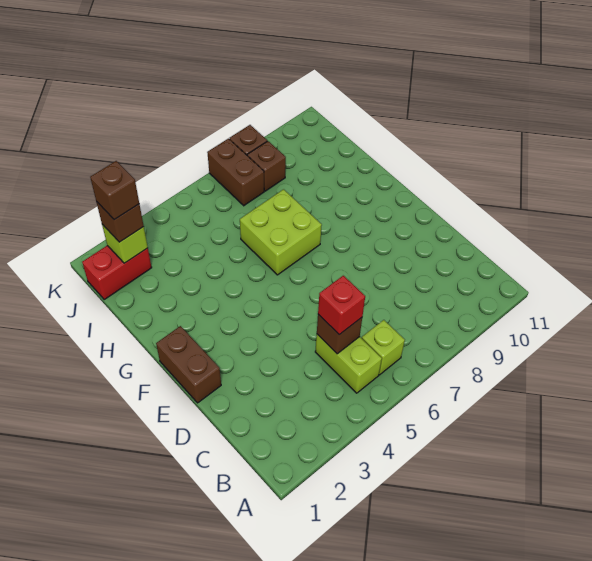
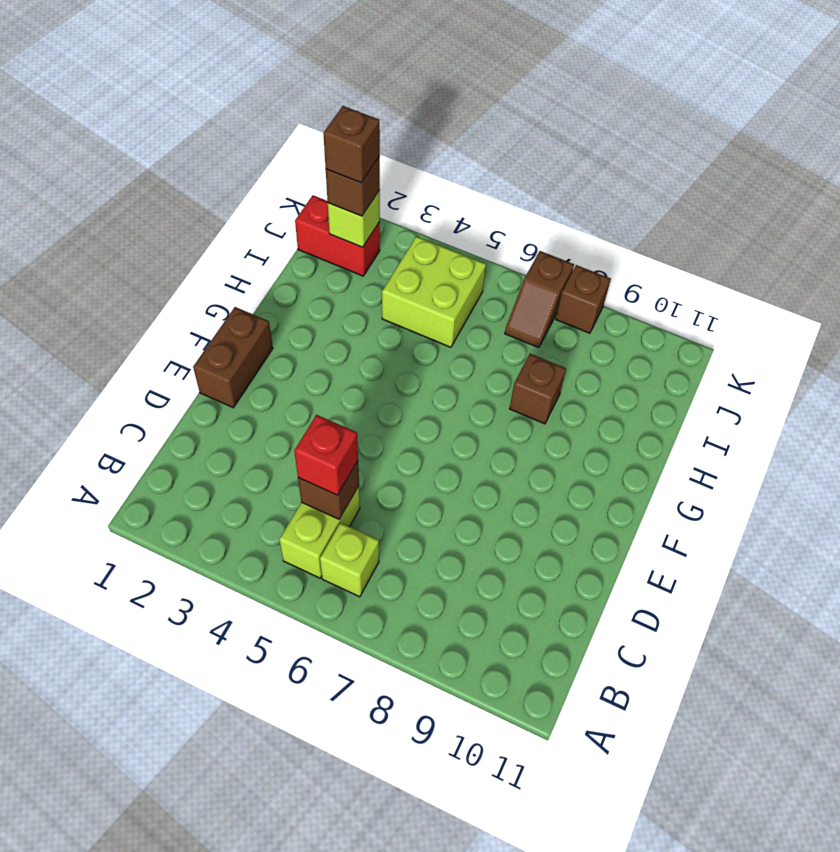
lime brick G6:H7 level 1 -> lime brick I4:J5 level 1
brown brick J7:K7 level 1 -> brown slope J7:K7 level 1 top K
brown brick J8 level 1 -> brown brick H8 level 1

